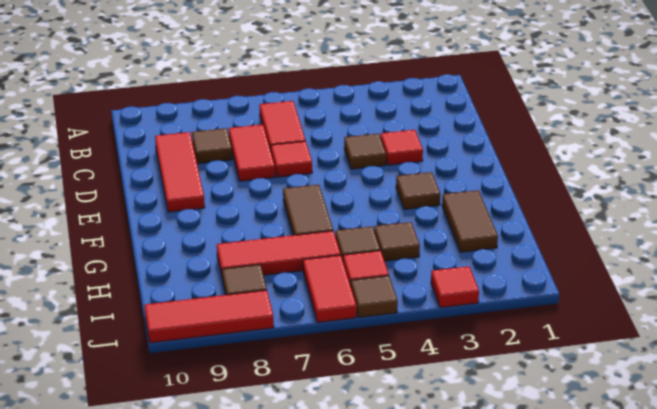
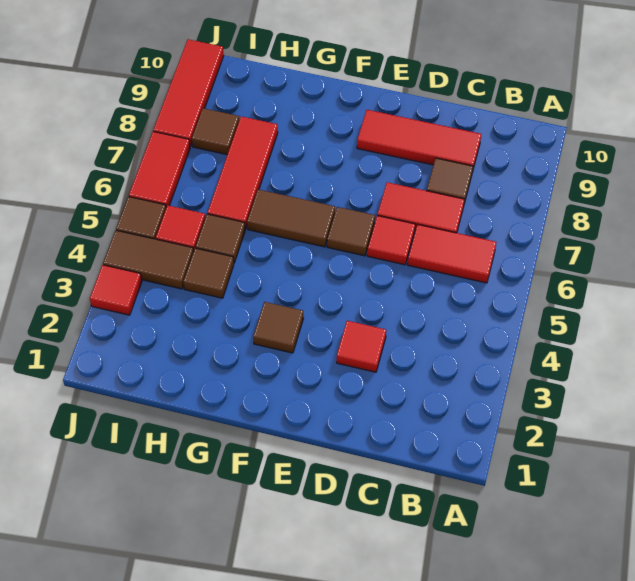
brown tile D4 level 1 -> brown tile E6 level 1
brown tile G2:H2 level 1 -> brown tile I4:J4 level 1
red tile I6:J6 level 1 -> red tile J6:J7 level 1

